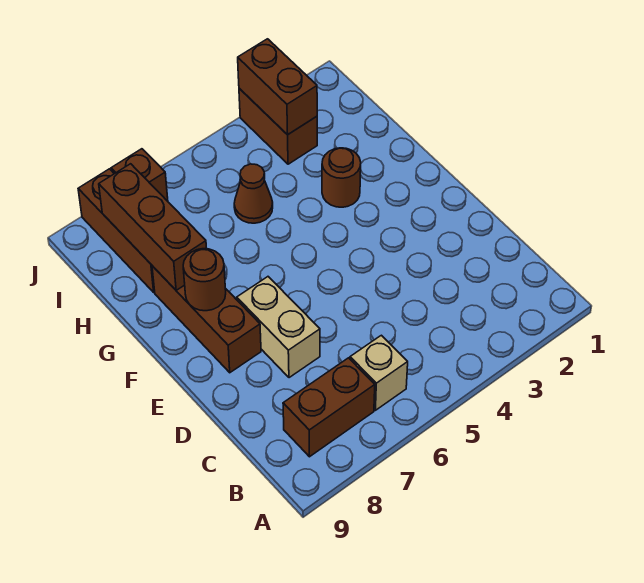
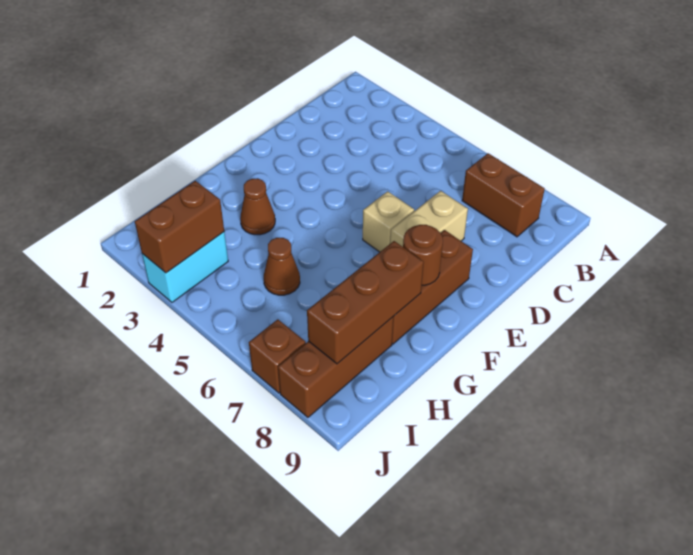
tan brick B6 level 1 -> tan brick E6 level 1
brown round brick G3 level 1 -> brown cone G3 level 1
brown brick I3:J3 level 1 -> cyan brick I3:J3 level 1

